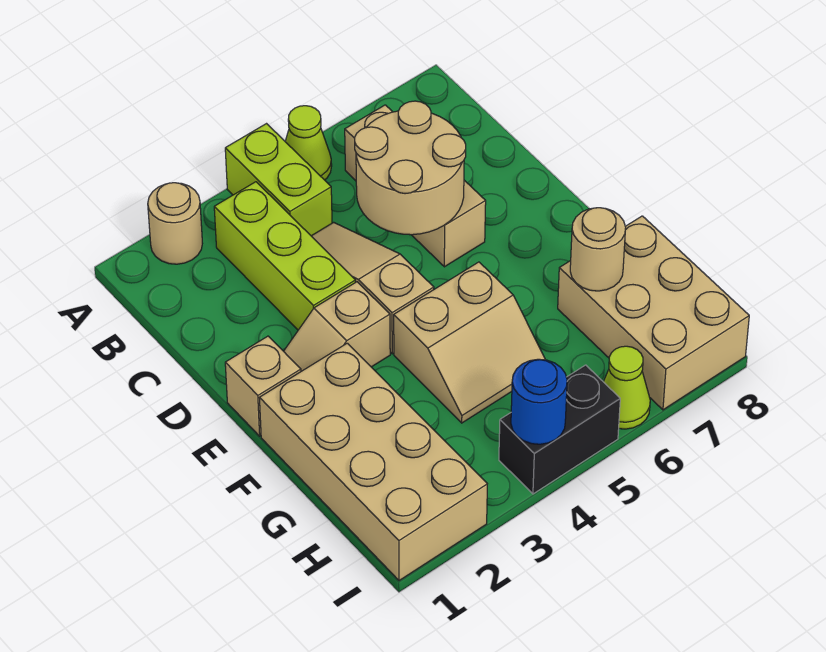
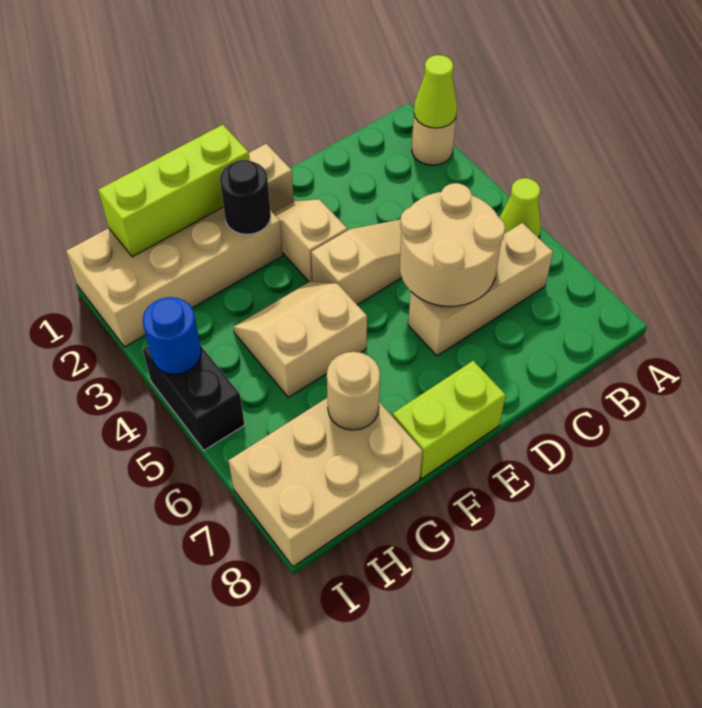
lime brick A4:B4 level 1 -> lime brick E8:F8 level 1
lime brick B3:D3 level 1 -> lime brick F1:H1 level 2
none -> black round brick F2 level 2
tan slope F4:G5 level 1 top F -> tan slope F4:G5 level 1 top 5
lime cone I6 level 1 -> lime cone A2 level 2

